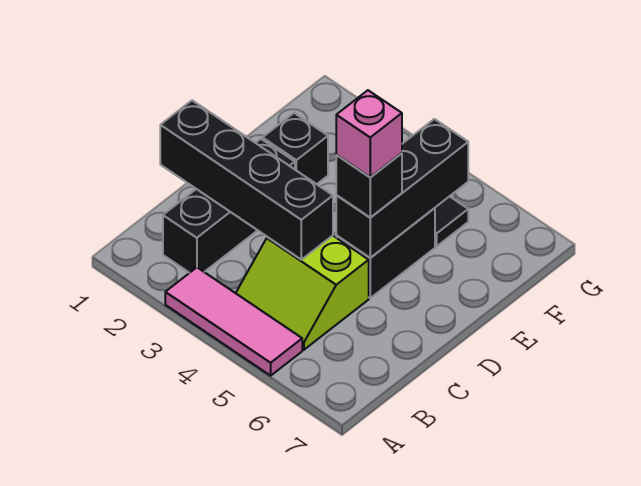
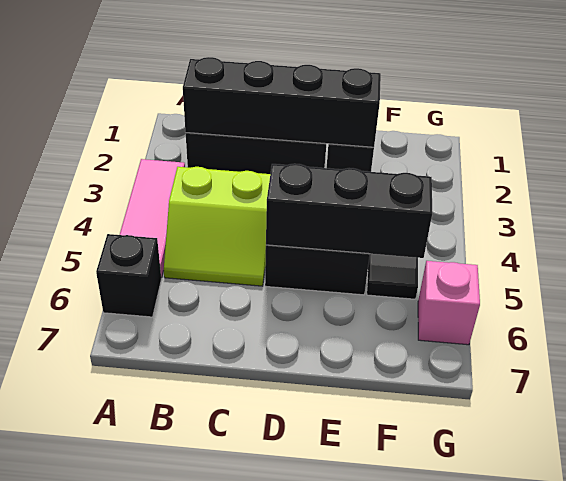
lime slope B4:C5 level 1 top C -> lime slope B4:C5 level 1 top 4
black brick C1:C4 level 2 -> black brick B2:E2 level 2
black brick D5 level 3 -> black brick A6 level 1
pink brick D5 level 4 -> pink brick G6 level 1

